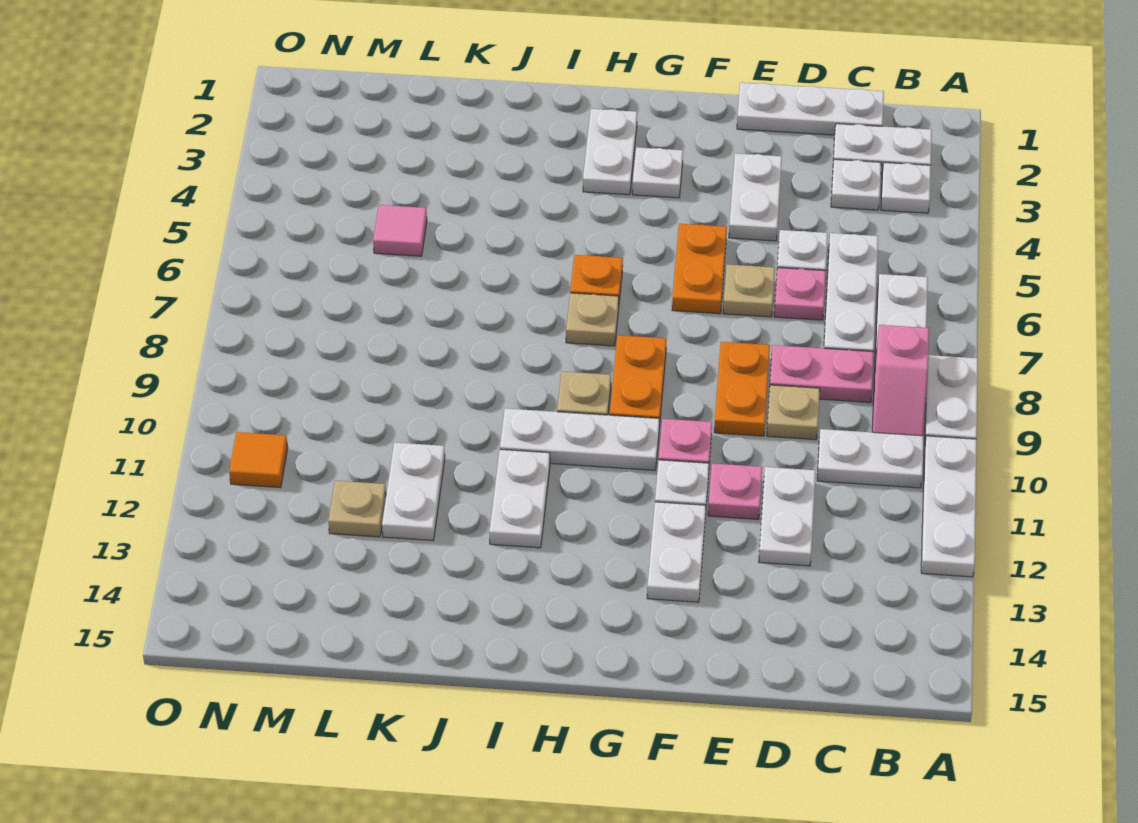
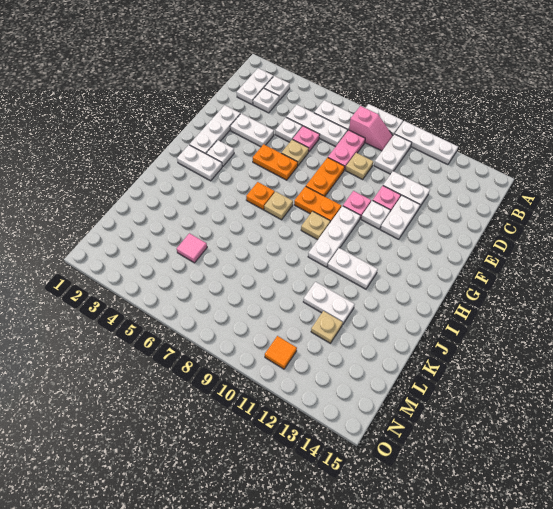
white plate C1:E1 level 1 -> white plate E2:G2 level 1
orange plate E8:E9 level 1 -> orange plate E8:F8 level 1
white plate F12:F13 level 1 -> white plate E12:F12 level 1

